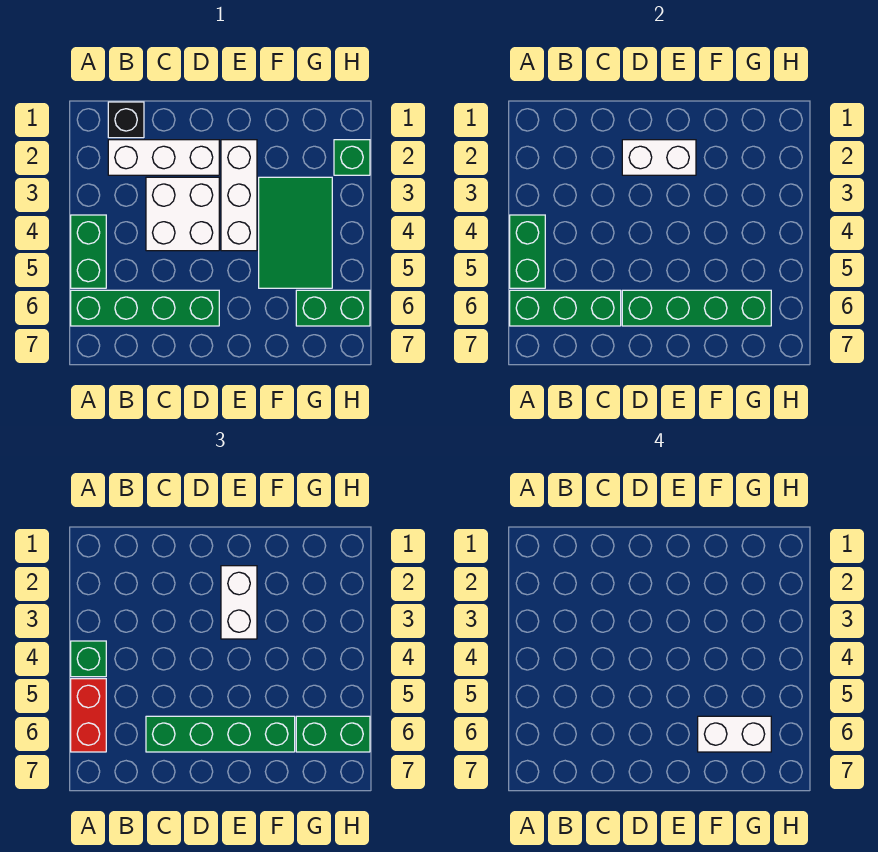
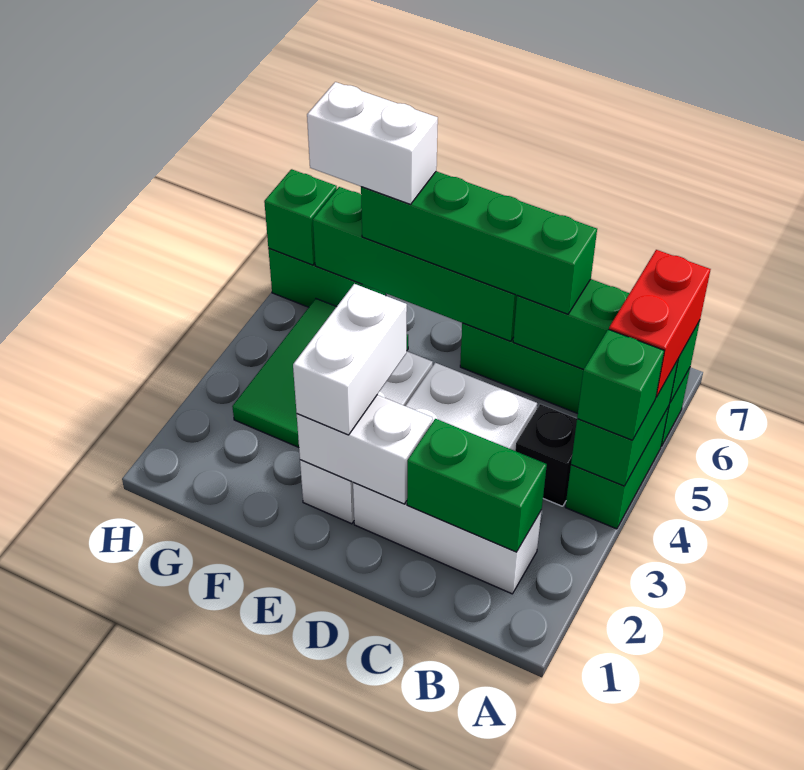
black brick B1 level 1 -> black brick B4 level 1
green brick G6:H6 level 3 -> green brick B2:C2 level 2
green brick H2 level 1 -> green brick H6 level 2

